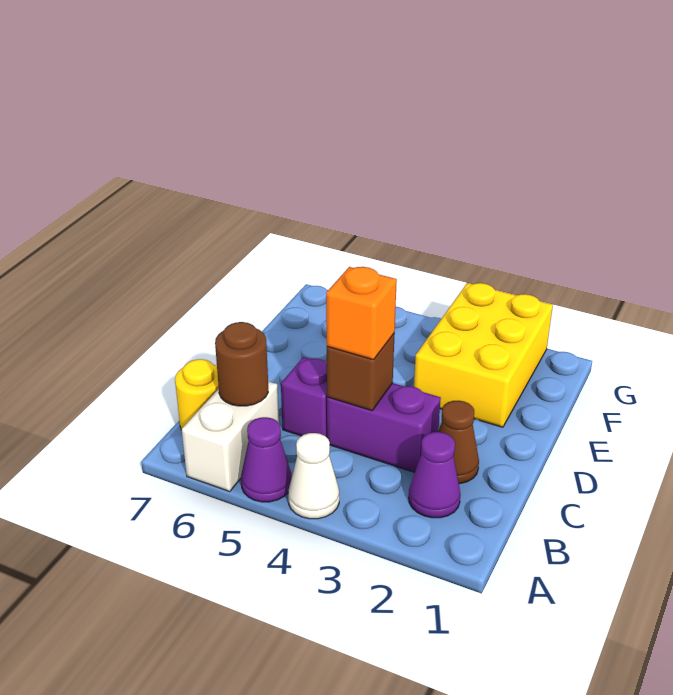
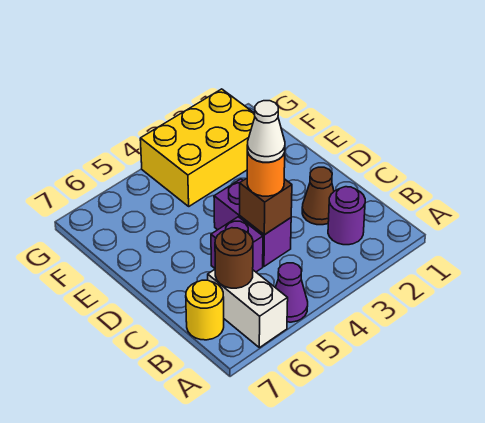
white cone A4 level 1 -> white cone C4 level 4
purple cone B2 level 1 -> purple round brick B2 level 1
purple brick C3:C4 level 1 -> purple brick C4:D4 level 1
orange brick C4 level 3 -> orange round brick C4 level 3
yellow brick E2:G3 level 1 -> yellow brick F2:G4 level 1

